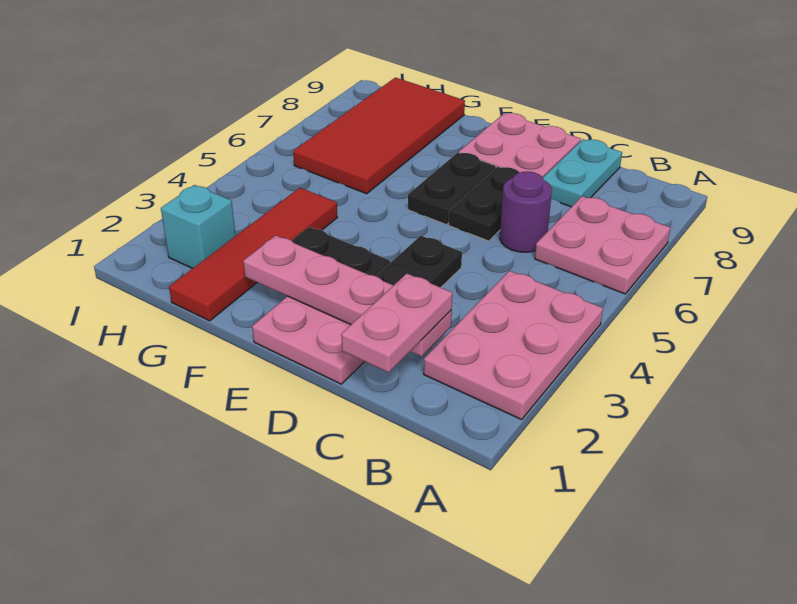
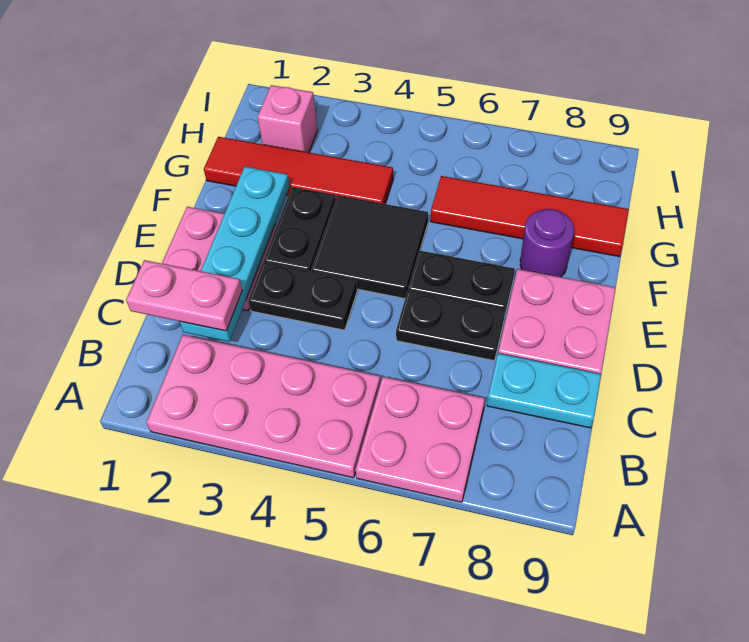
pink plate A2:B4 level 1 -> pink plate A2:B5 level 1
pink plate C2:F2 level 2 -> cyan plate C2:F2 level 2
purple round brick C6 level 1 -> purple round brick F8 level 1
none -> black tile E4:F5 level 1
red tile G6:H9 level 1 -> red tile G6:G9 level 1
cyan brick H2 level 1 -> pink brick H2 level 1

